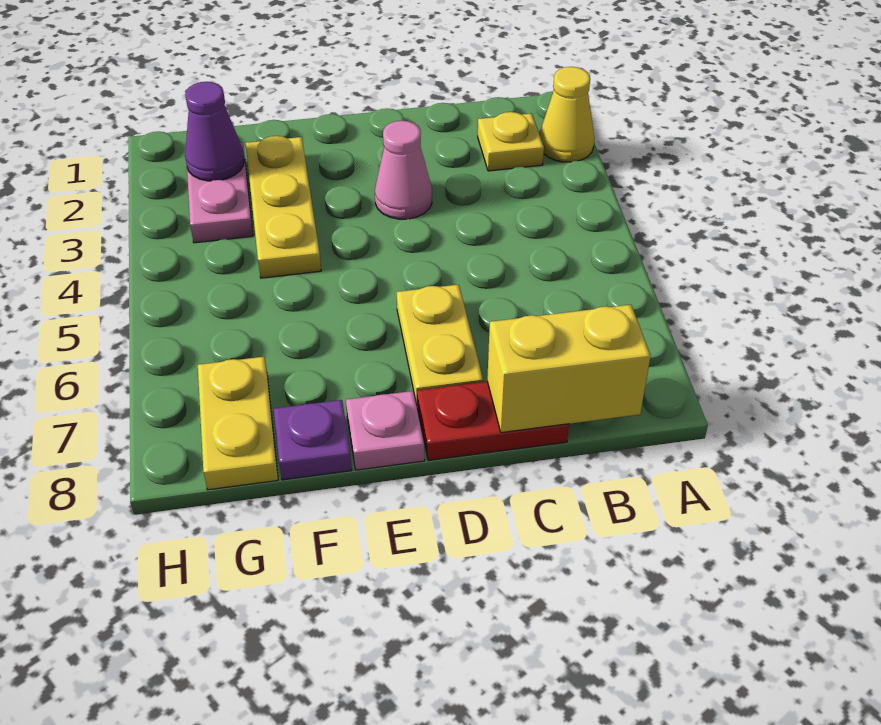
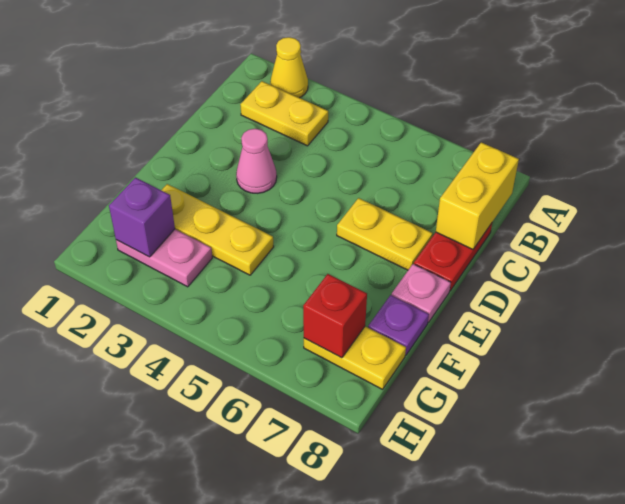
yellow plate B2 level 1 -> yellow plate B2:B3 level 1
purple cone G2 level 2 -> purple brick G2 level 2
none -> red brick G7 level 2

